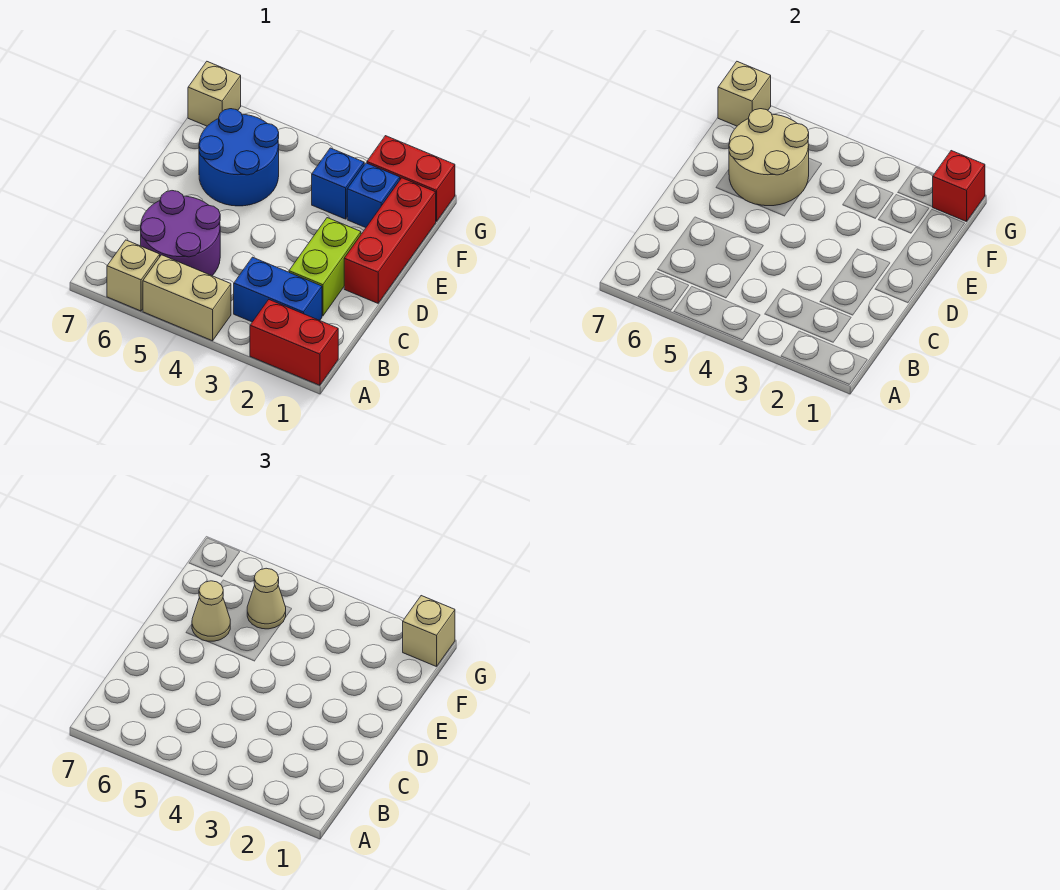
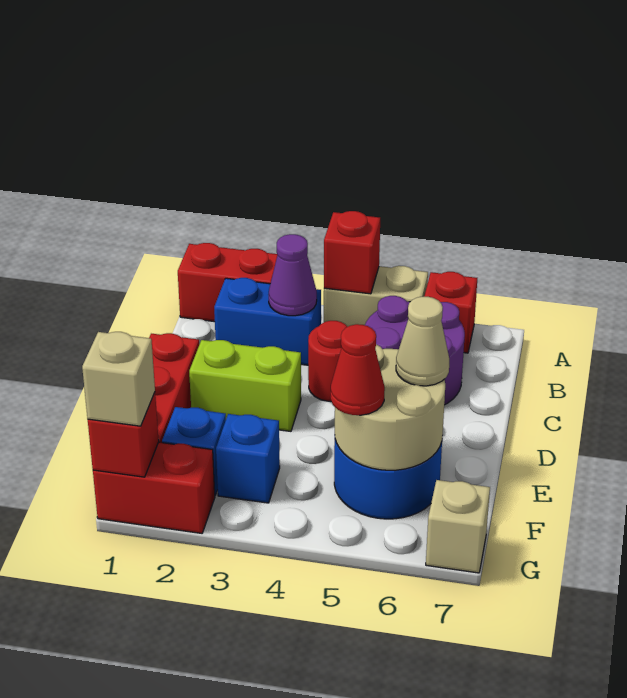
none -> red brick A4 level 2
tan brick A6 level 1 -> red brick A6 level 1
none -> purple cone B3 level 2
lime brick C2:D2 level 1 -> lime brick D2:D3 level 1
none -> red round brick C4 level 1
tan cone F5 level 3 -> red cone F5 level 3
tan brick G7 level 2 -> none

